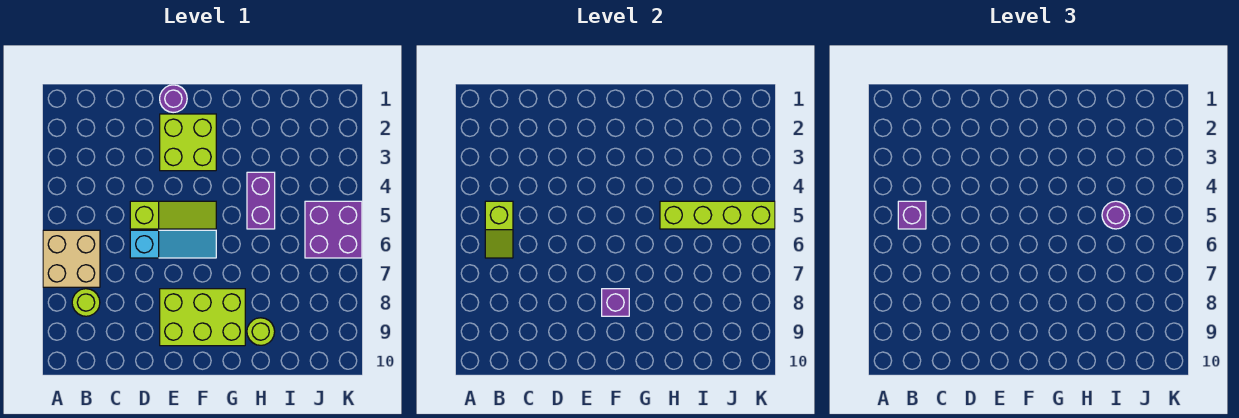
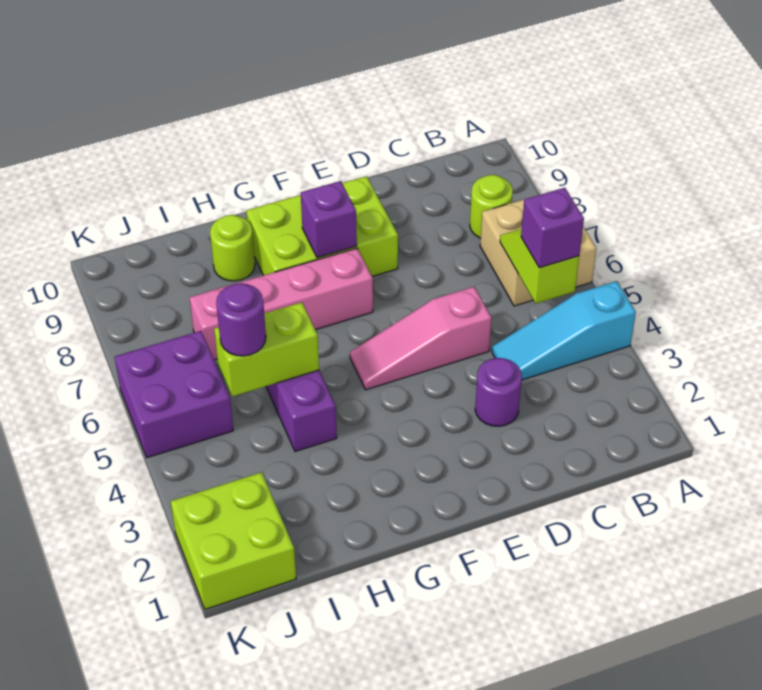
lime slope D5:F5 level 1 top D -> pink slope D5:F5 level 1 top D
cyan slope D6:F6 level 1 top D -> cyan slope A4:C4 level 1 top A
purple round brick E1 level 1 -> purple round brick D3 level 1
lime brick E2:F3 level 1 -> lime brick J1:K2 level 1
none -> pink brick F7:I7 level 1
lime brick H5:K5 level 2 -> lime brick H5:I5 level 2

